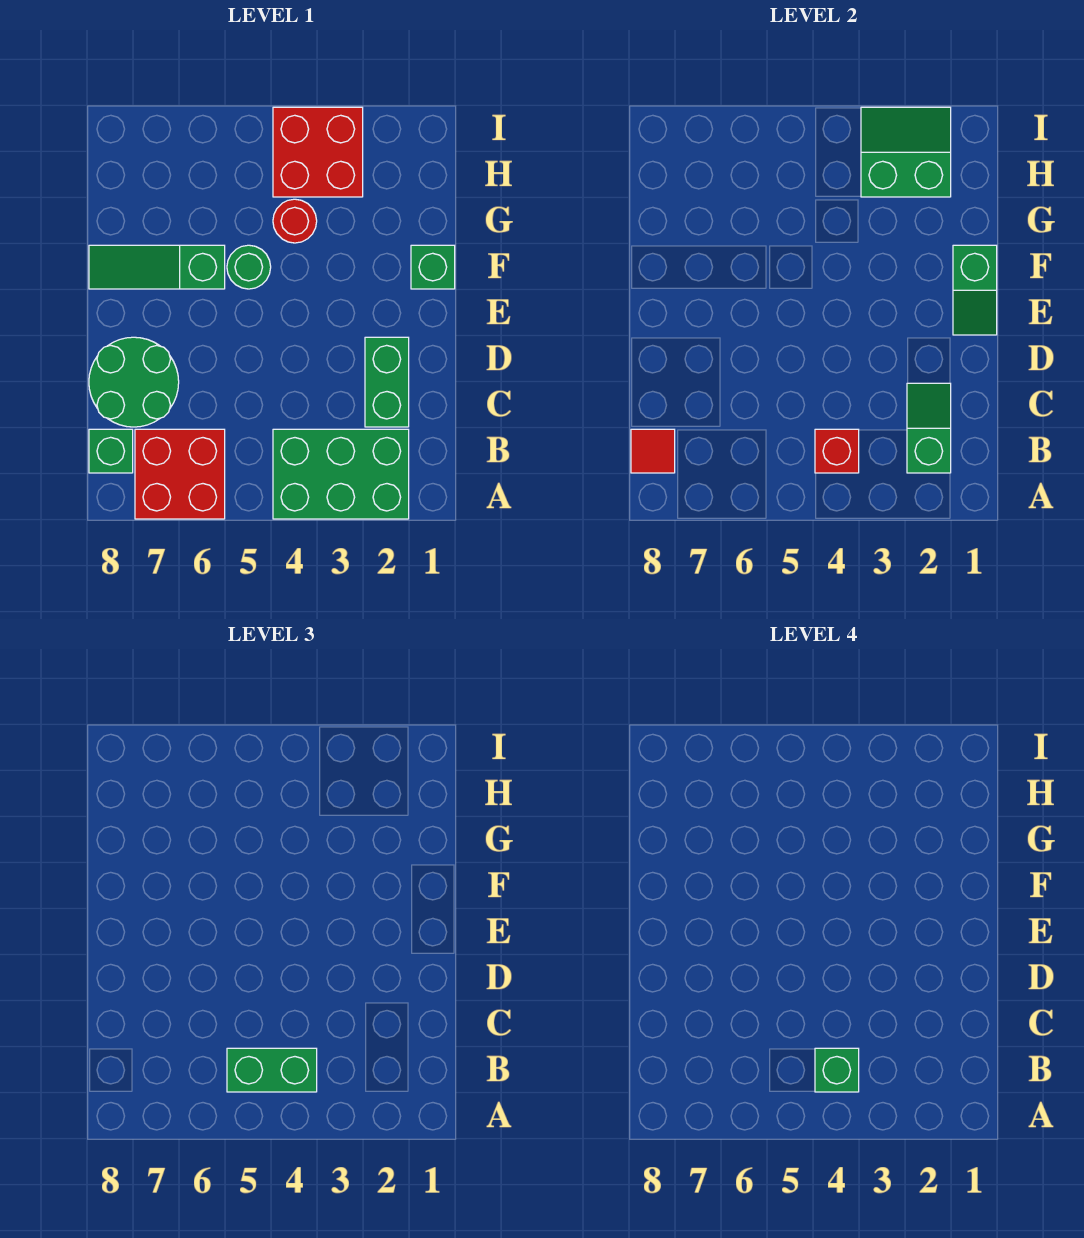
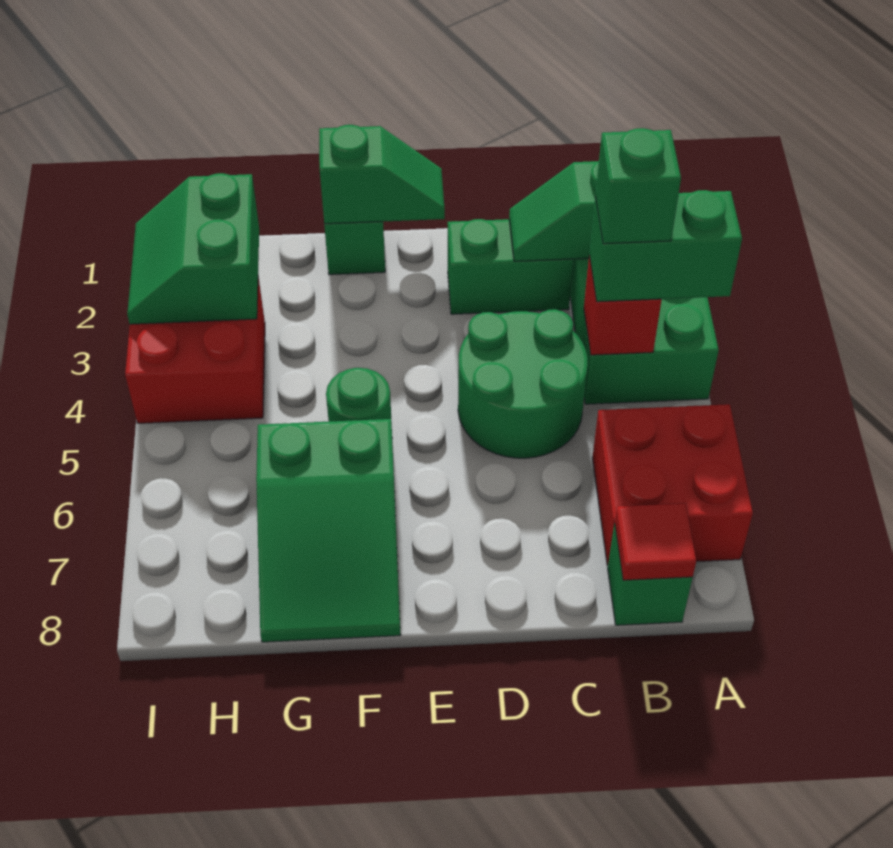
green brick B4:B5 level 3 -> green brick A4:B4 level 3
green round brick C7:D8 level 1 -> green round brick C4:D5 level 1
green slope F6:F8 level 1 top 6 -> green slope F6:G8 level 1 top 6
red round brick G4 level 1 -> none

